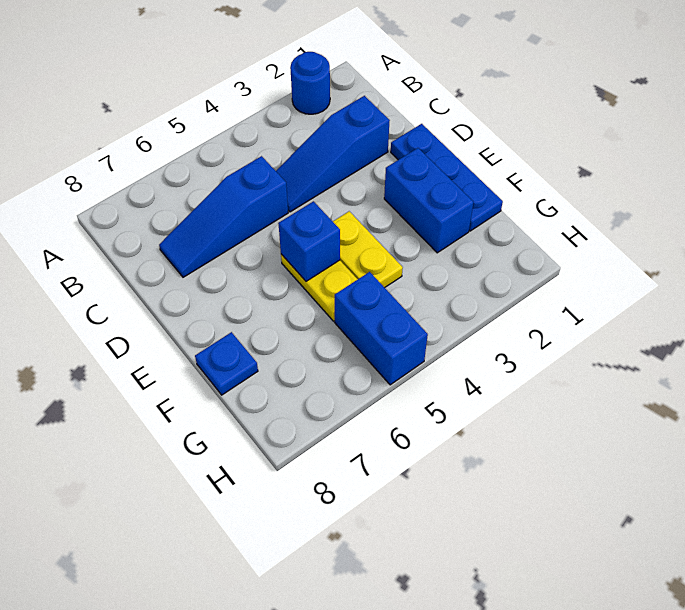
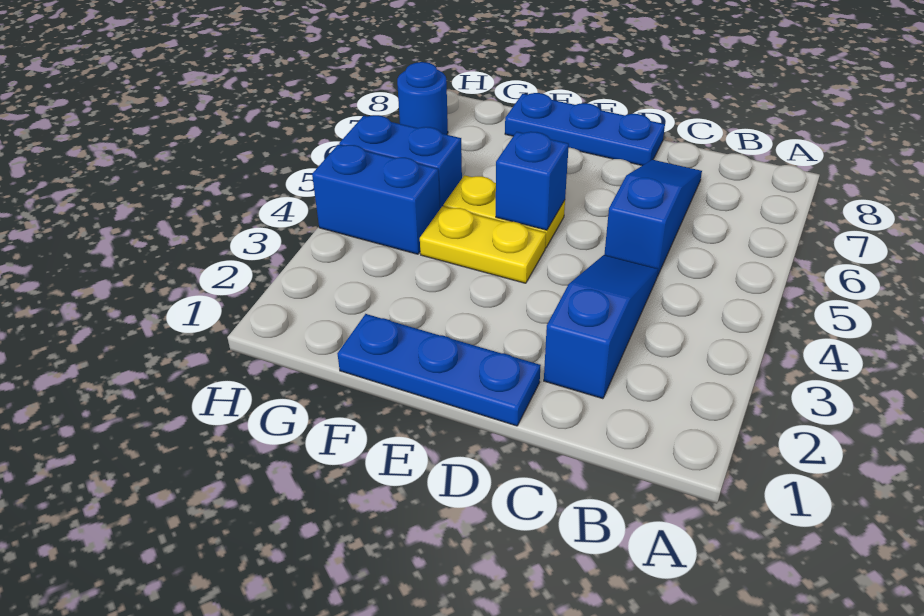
blue round brick A2 level 1 -> blue round brick H7 level 1
blue brick E2:F2 level 1 -> blue brick G4:H4 level 1
blue plate F8 level 1 -> blue plate D8:F8 level 1

